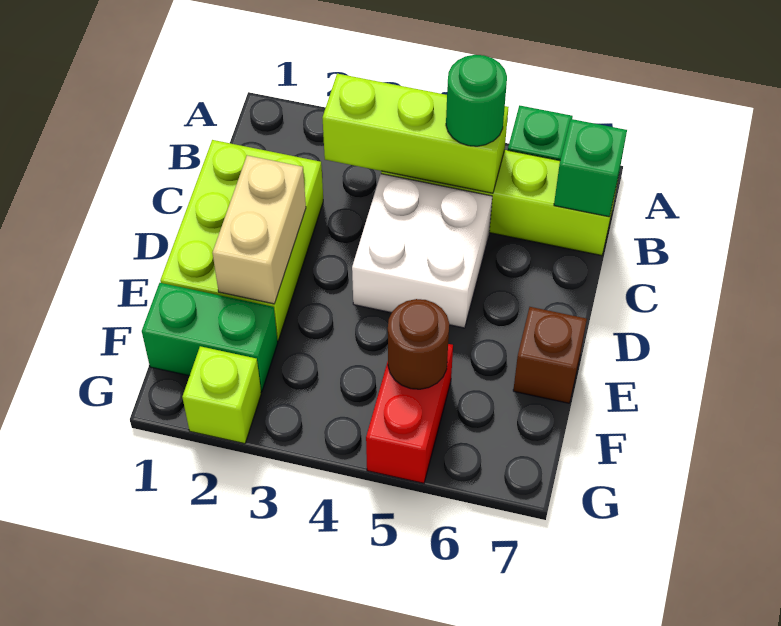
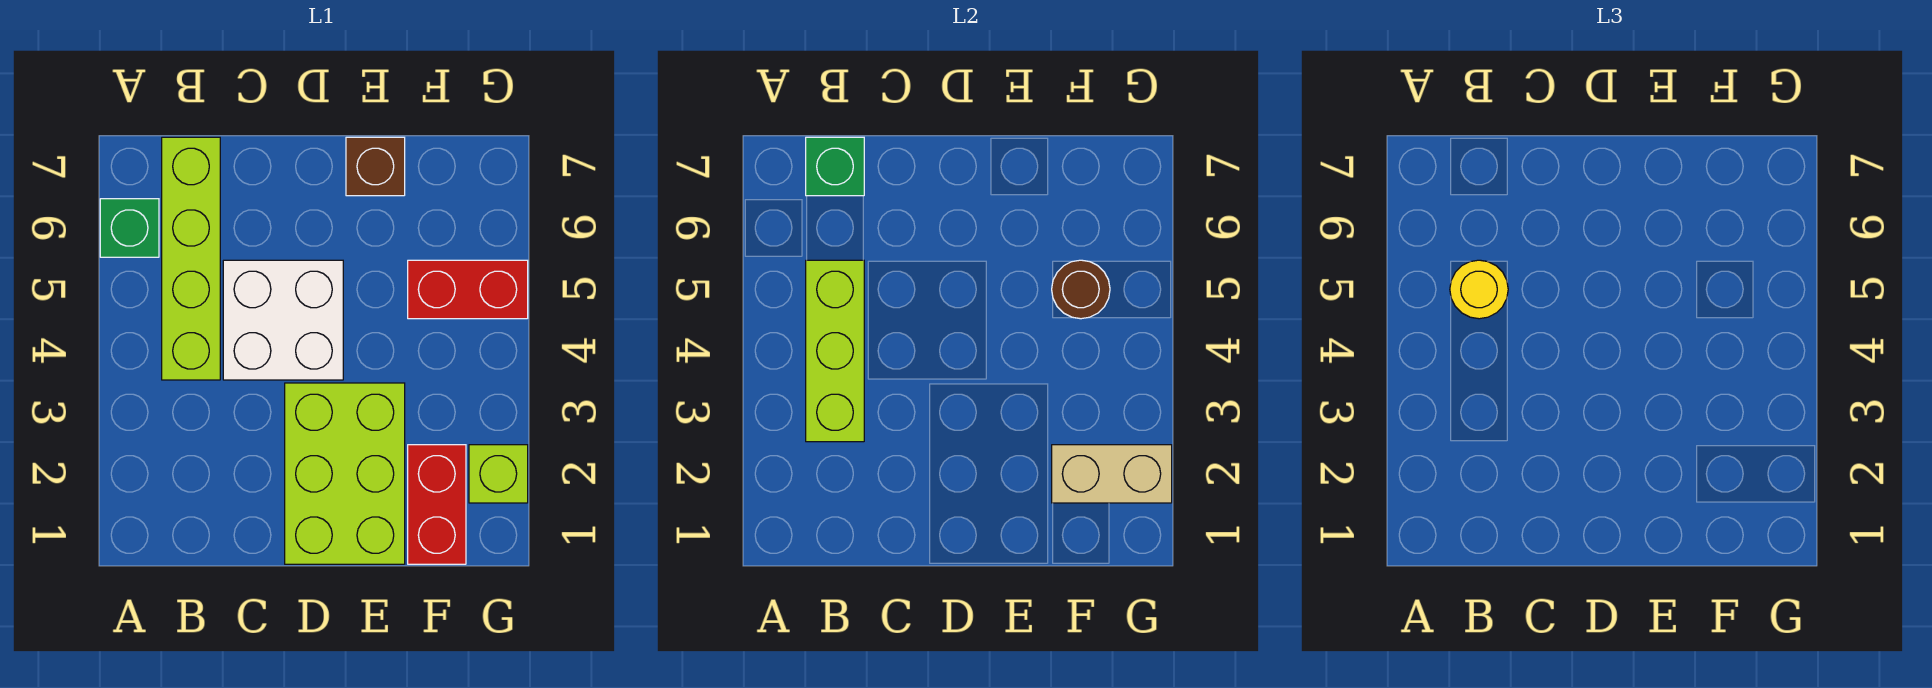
green round brick B5 level 3 -> yellow round brick B5 level 3
lime brick C1:E2 level 1 -> lime brick D1:E3 level 1
tan brick D2:E2 level 2 -> tan brick F2:G2 level 2
green brick F1:F2 level 1 -> red brick F1:F2 level 1

